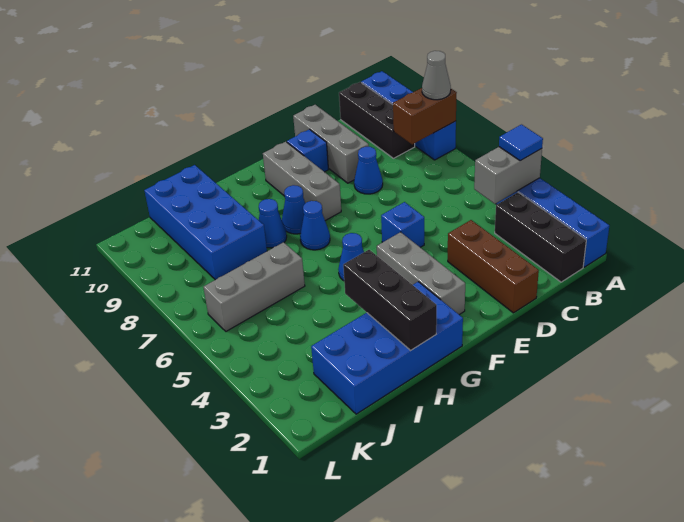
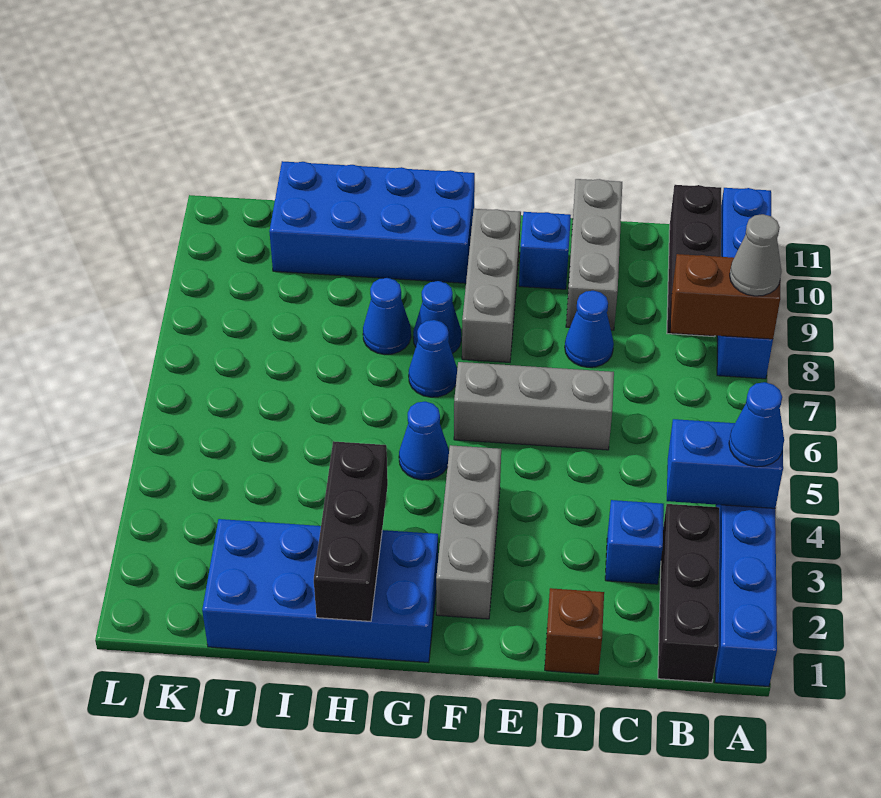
grey brick A4:B4 level 2 -> blue brick A4:B4 level 2
blue tile A4 level 3 -> blue cone A4 level 3
brown brick D1:D3 level 1 -> brown brick D1 level 1
blue brick E5 level 1 -> blue brick C3 level 1
grey brick I6:K6 level 1 -> grey brick D6:F6 level 1
blue brick I8:J11 level 1 -> blue brick G10:J11 level 1

